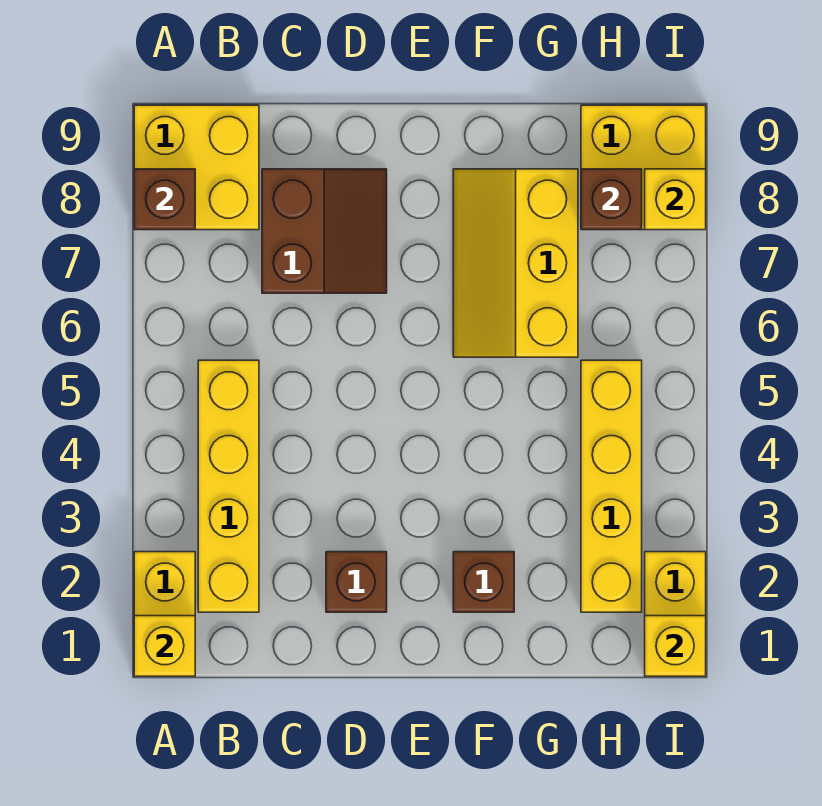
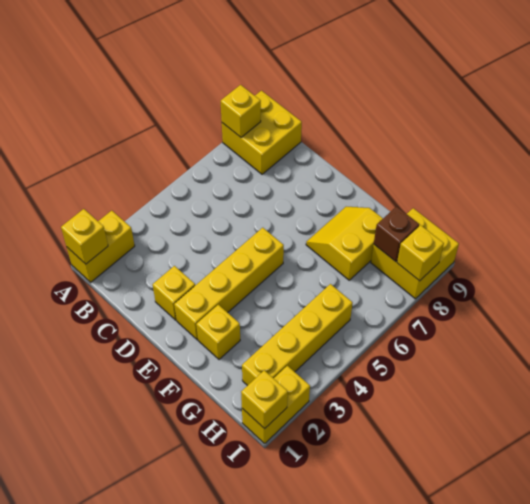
brown brick A8 level 2 -> yellow brick A8 level 2
yellow brick B2:B5 level 1 -> yellow brick E2:E5 level 1
brown slope C7:D8 level 1 top C -> none
brown brick D2 level 1 -> yellow brick D2 level 1
brown brick F2 level 1 -> yellow brick F2 level 1
yellow slope F6:G8 level 1 top G -> yellow slope F7:G8 level 1 top G

